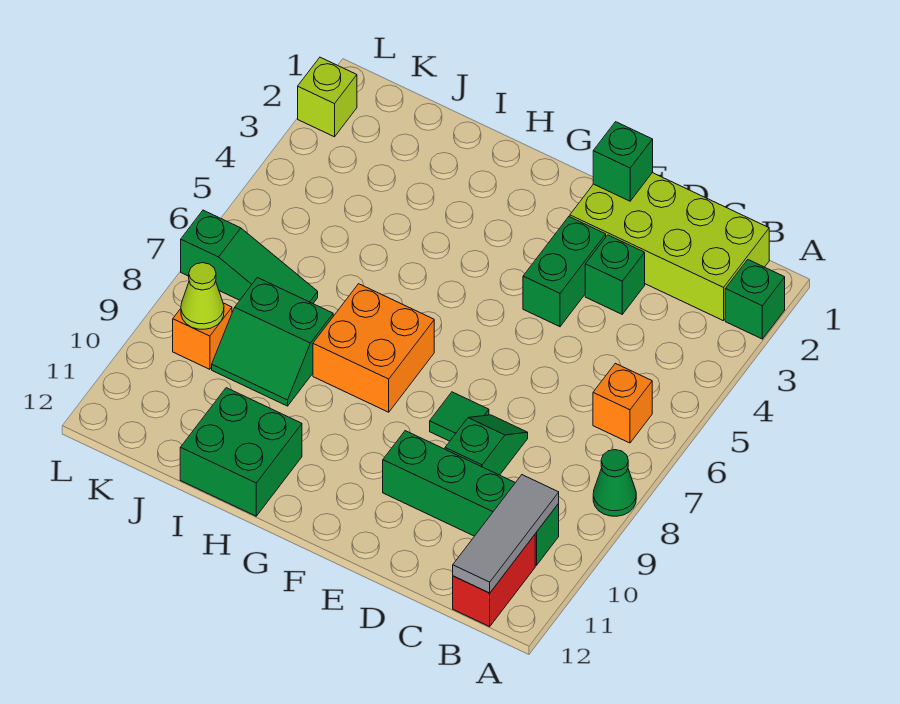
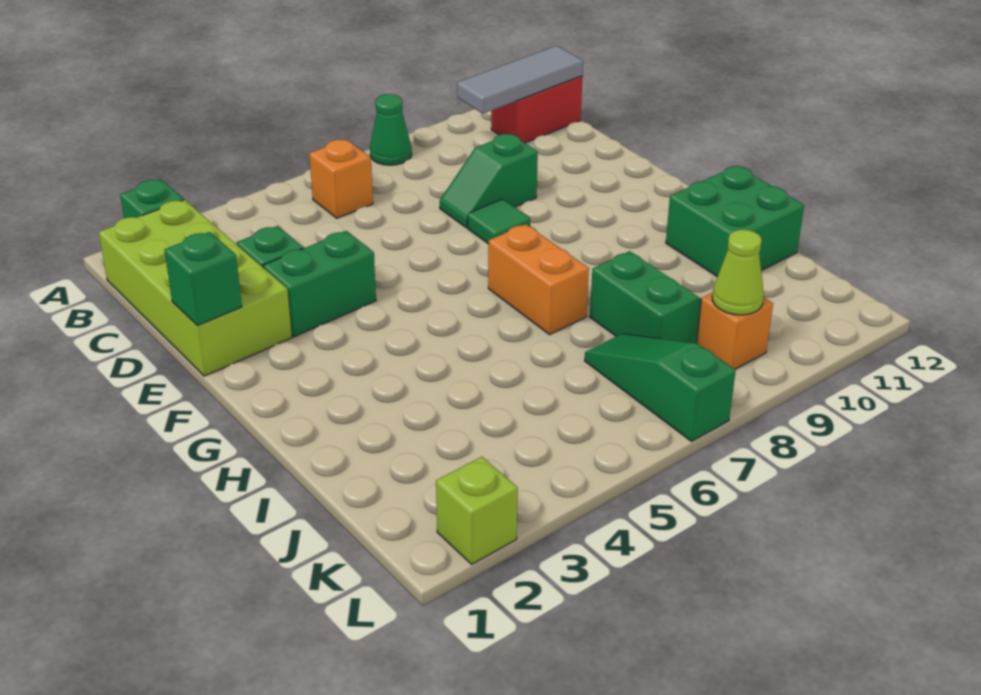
green brick B10:E10 level 1 -> none
orange brick G7:H8 level 1 -> orange brick G7:H7 level 1

